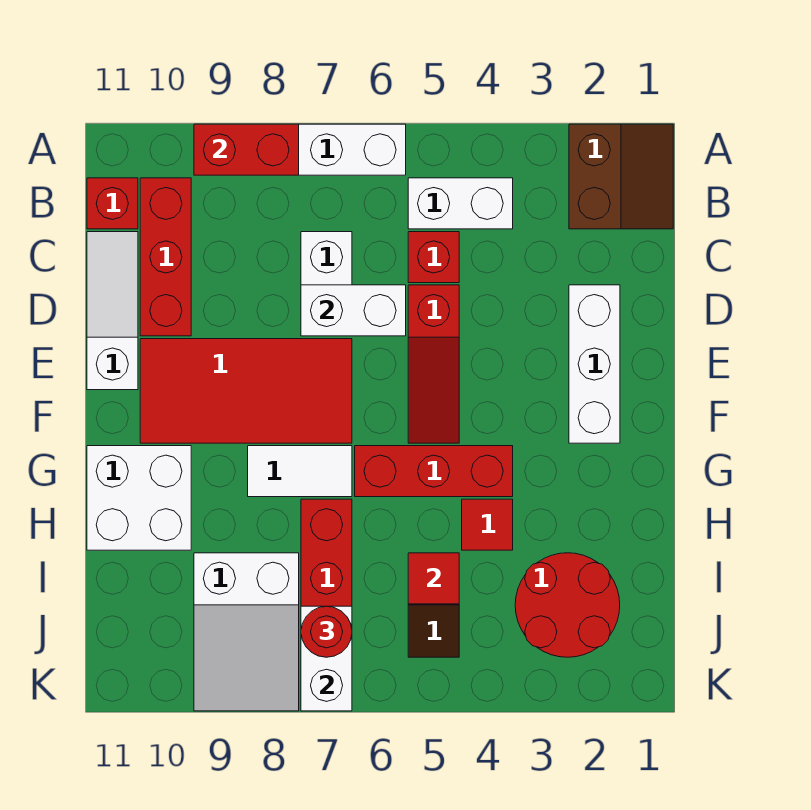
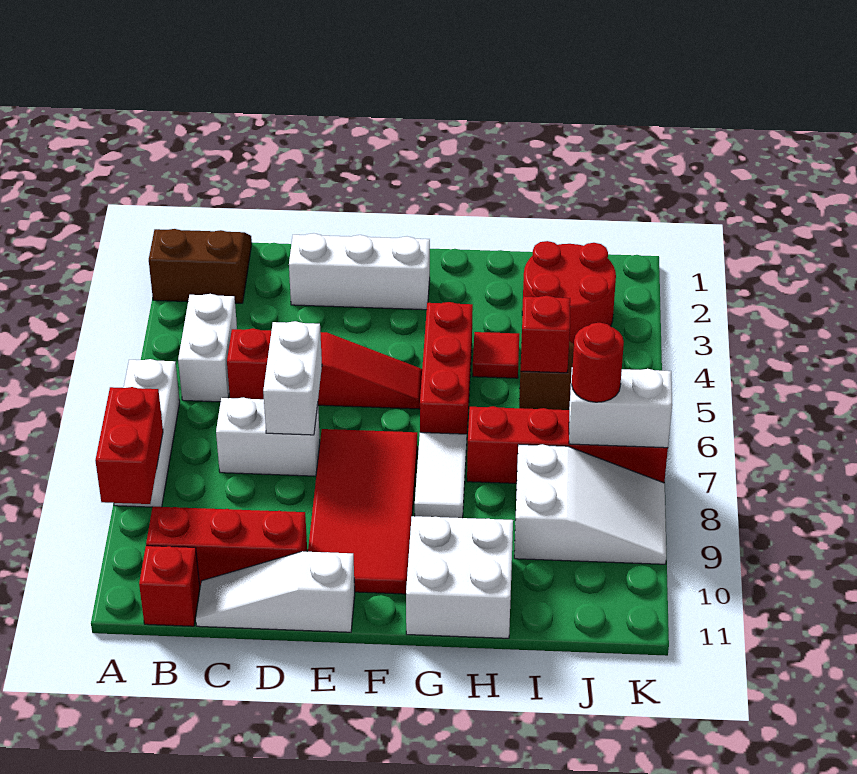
red tile I5 level 2 -> red brick I5 level 2

